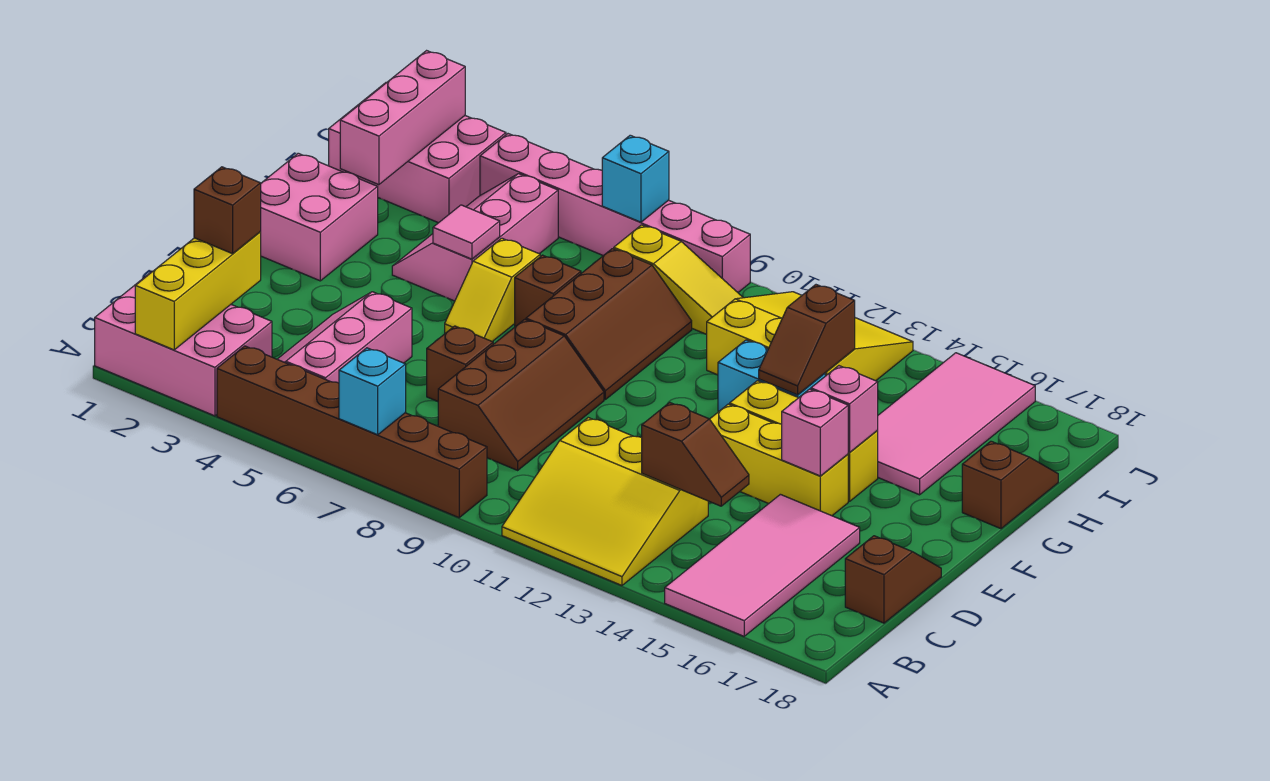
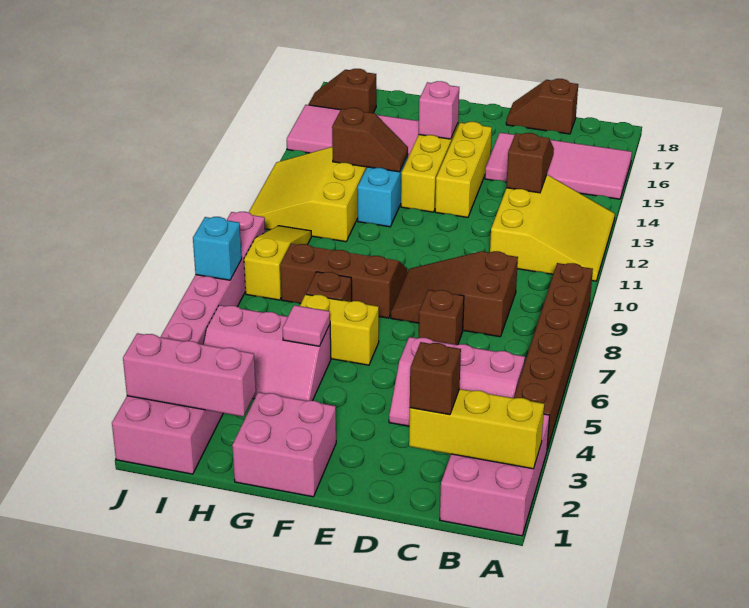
cyan brick A7 level 2 -> none
brown slope C8:E9 level 1 top 8 -> brown slope C8:E9 level 1 top C
pink brick E15 level 2 -> none
yellow slope F6:G6 level 1 top G -> yellow brick F6:G6 level 1
brown slope G18:H18 level 1 top G -> brown slope I17:J17 level 1 top I

